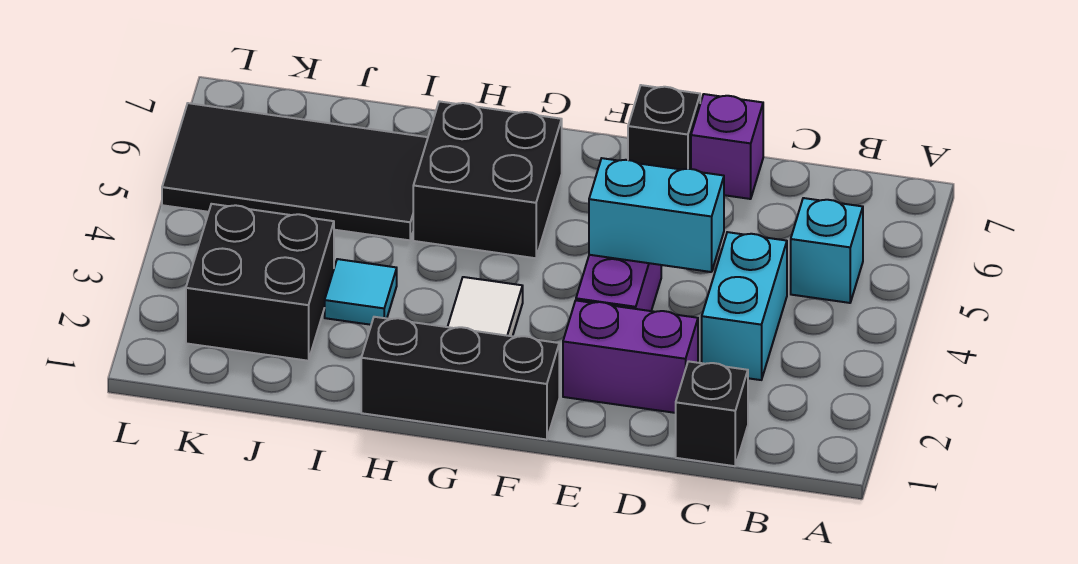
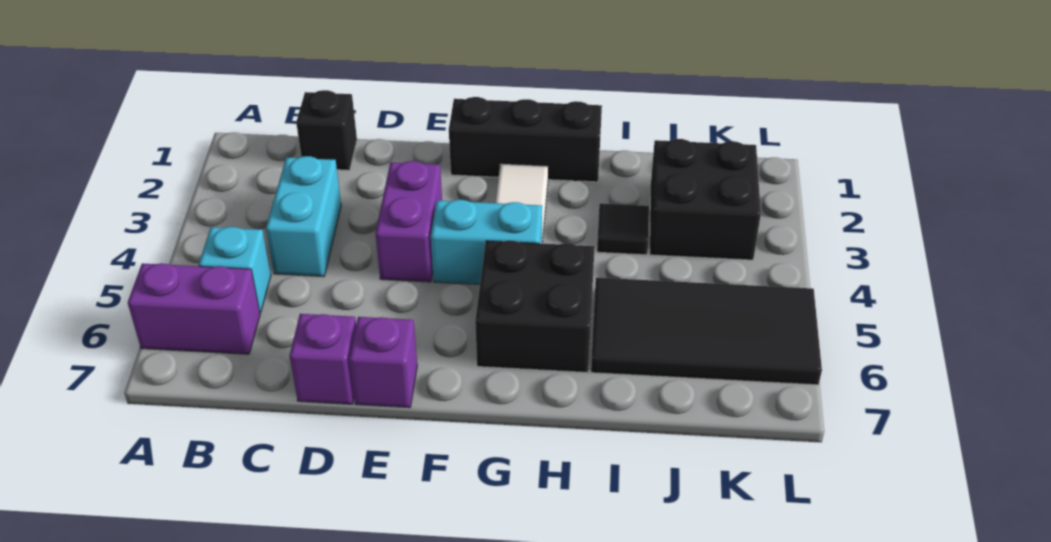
purple brick D2:E2 level 1 -> purple brick A6:B6 level 1
cyan brick D4:E4 level 2 -> cyan brick F4:G4 level 1
black brick E7 level 1 -> purple brick E7 level 1
cyan tile I3 level 1 -> black tile I3 level 1

